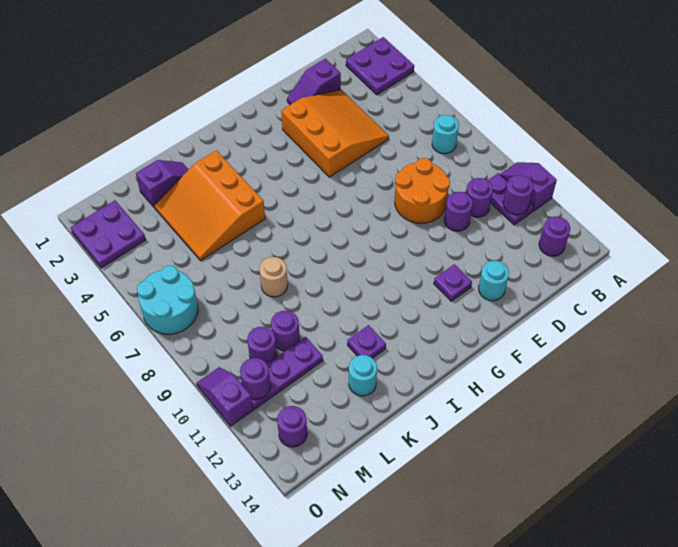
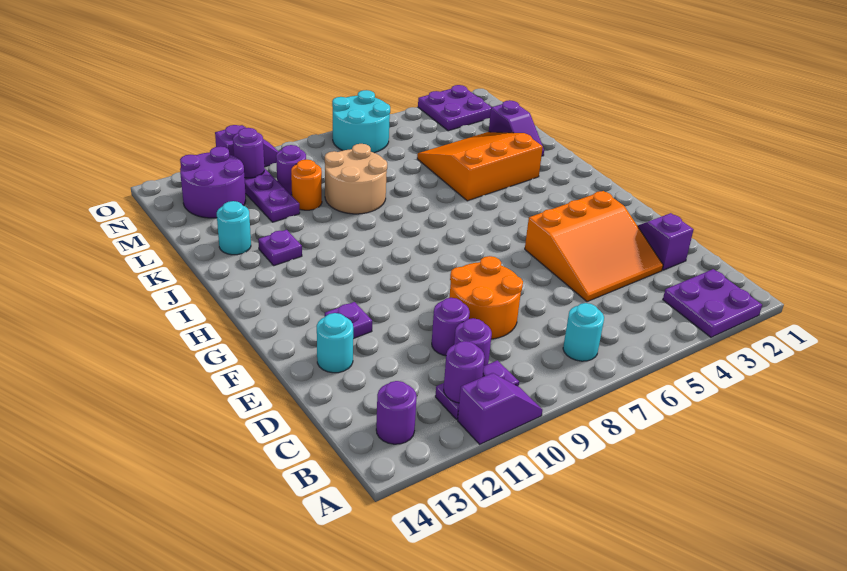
tan round brick K8 level 1 -> tan round brick K8:L9 level 1
purple round brick L10 level 1 -> orange round brick L10 level 1
purple round brick N13 level 1 -> purple round brick M12:N13 level 1

